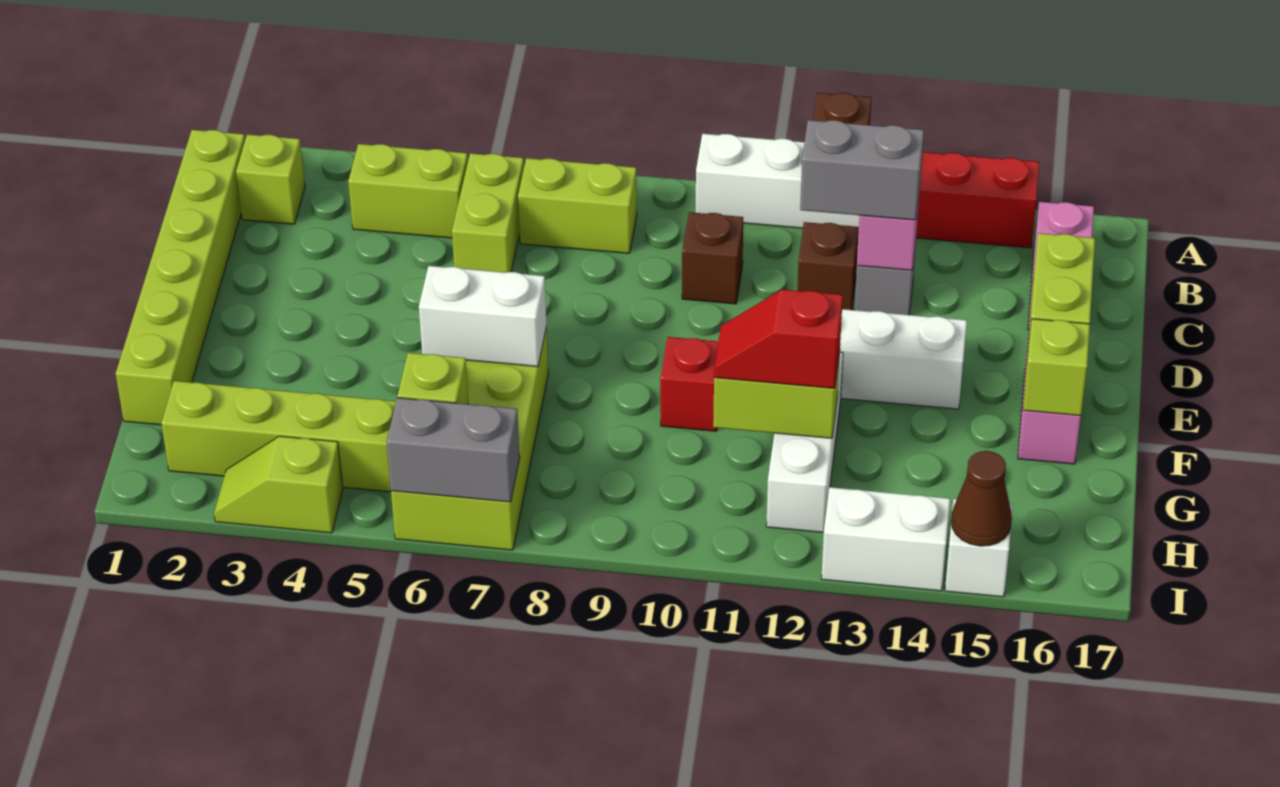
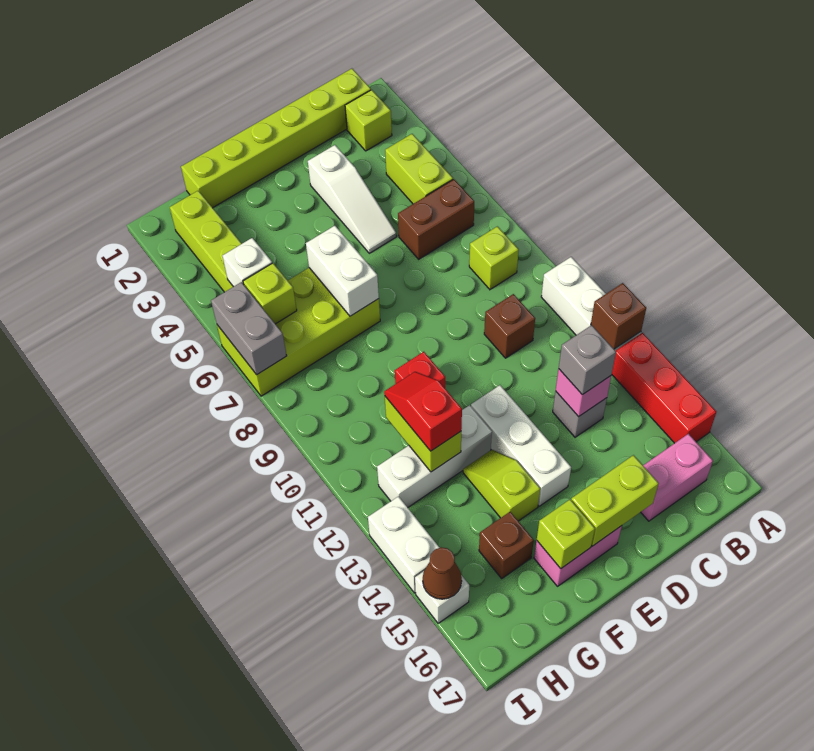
lime brick B6:C6 level 1 -> brown brick B6:C6 level 1
lime brick B7:B8 level 1 -> lime brick B8 level 1
brown brick C12 level 1 -> brown brick G15 level 1
grey brick C12:C13 level 3 -> grey brick C13 level 3
none -> white slope D3:D5 level 1 top 3
none -> white brick H5 level 2
lime slope I3:I4 level 1 top 4 -> lime slope F13:F14 level 1 top 14

